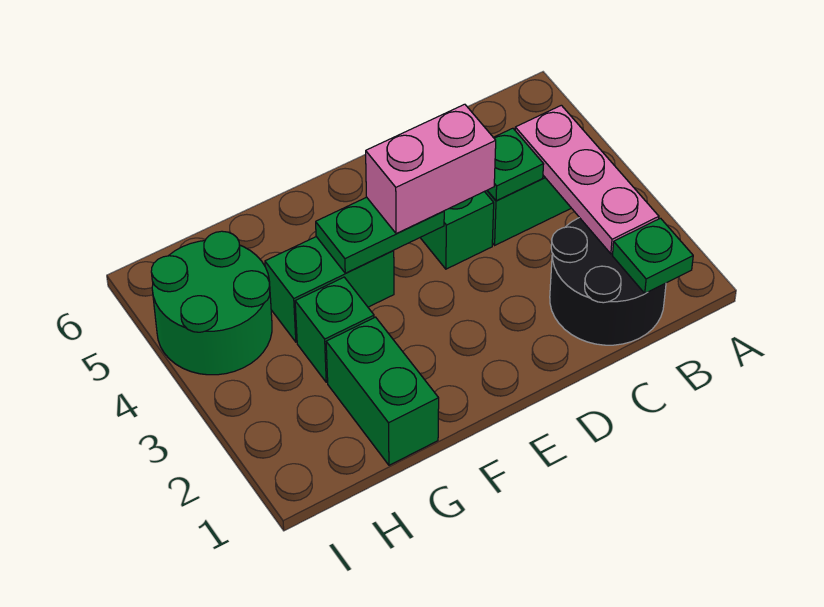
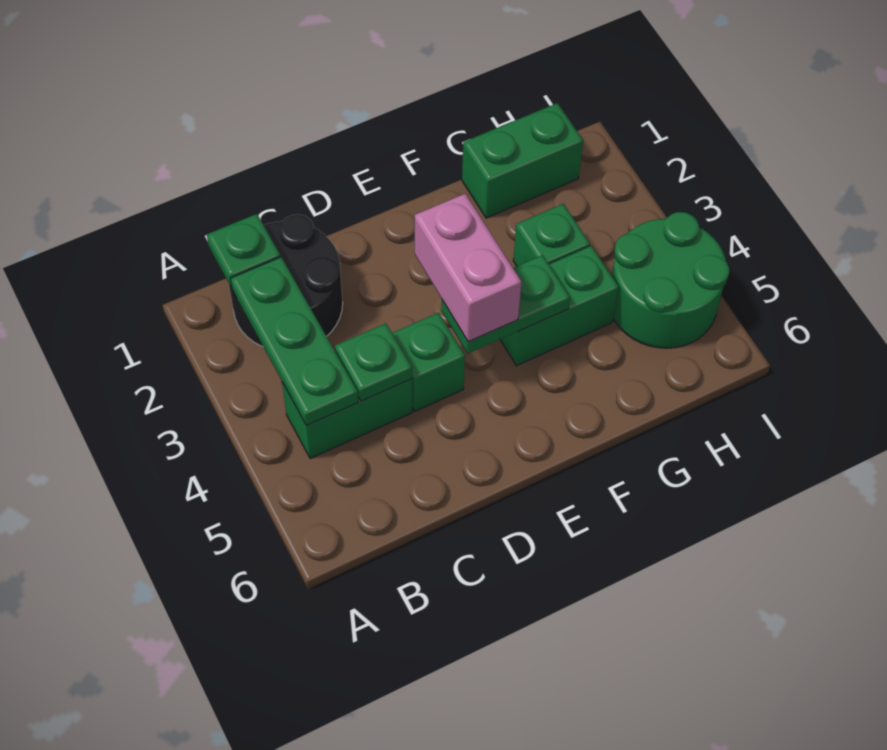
pink plate B2:B4 level 2 -> green plate B2:B4 level 2
pink brick D4:E4 level 3 -> pink brick E3:E4 level 3
green brick G1:G2 level 1 -> green brick G1:H1 level 1

